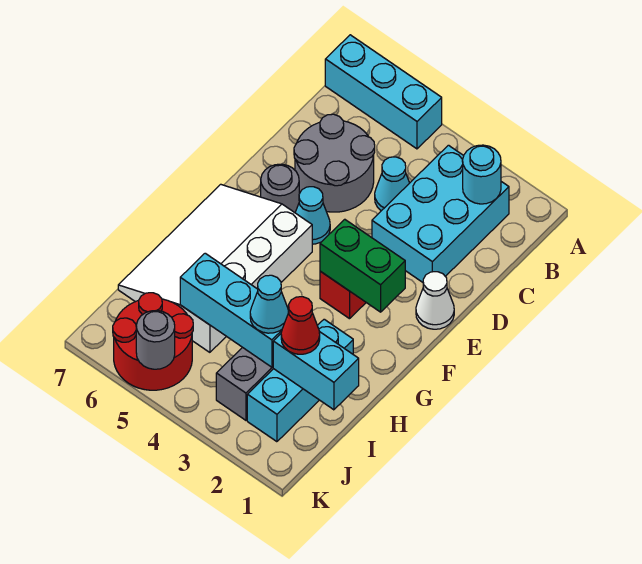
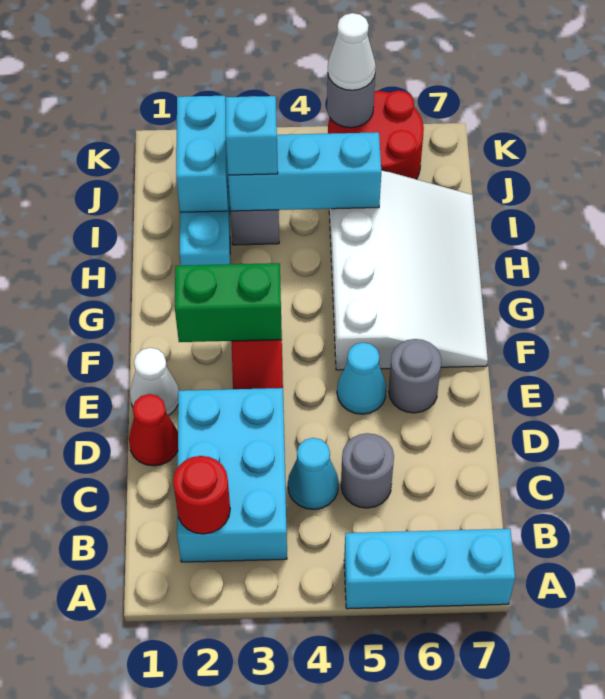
cyan round brick B2 level 2 -> red round brick B2 level 2
grey round brick C5:D6 level 1 -> grey round brick C5 level 1
cyan brick I1:I2 level 2 -> cyan brick I2:J2 level 2
red cone I2 level 3 -> red cone D1 level 1
cyan cone I3 level 3 -> cyan brick I3 level 3
none -> white cone K5 level 3

